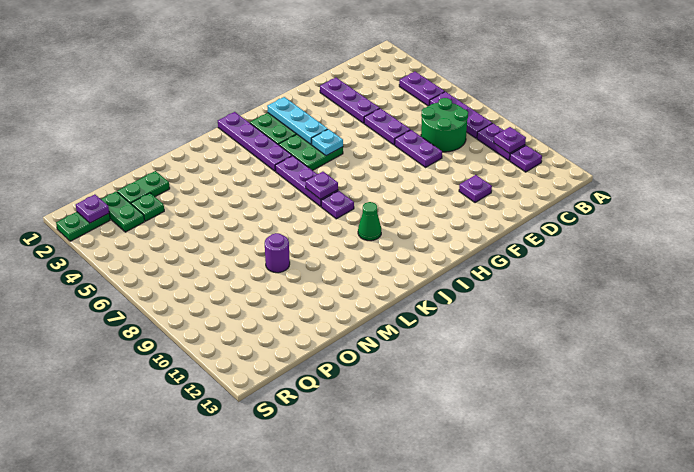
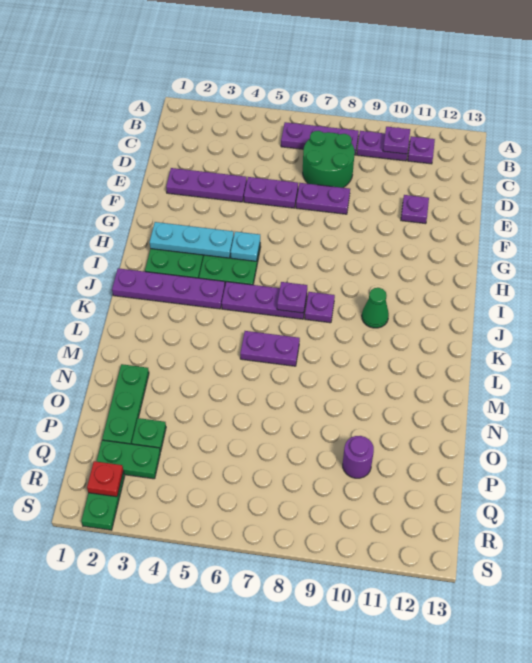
purple plate B4:B5 level 1 -> purple plate L6:L7 level 1
purple round brick N9 level 1 -> purple round brick P10 level 1
green plate O2:P2 level 1 -> green plate N2:P2 level 1
purple plate R2 level 2 -> red plate R2 level 2

